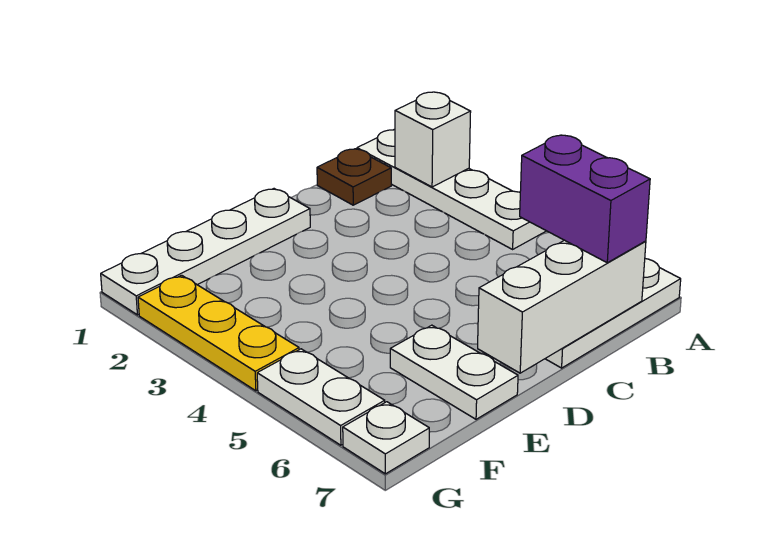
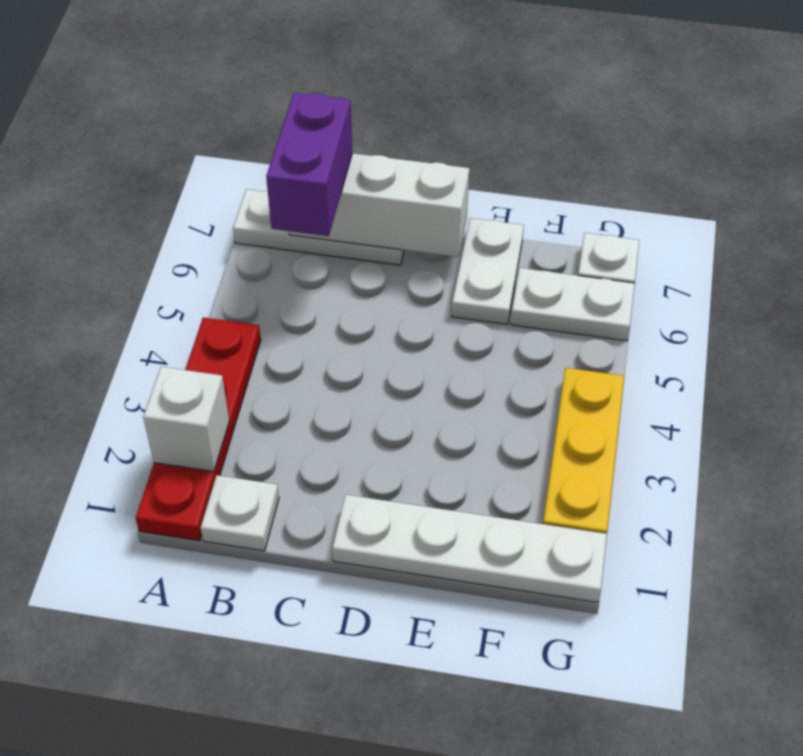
white plate A1:A4 level 1 -> red plate A1:A4 level 1
brown plate B1 level 1 -> white plate B1 level 1
white plate G5:G6 level 1 -> white plate F6:G6 level 1

